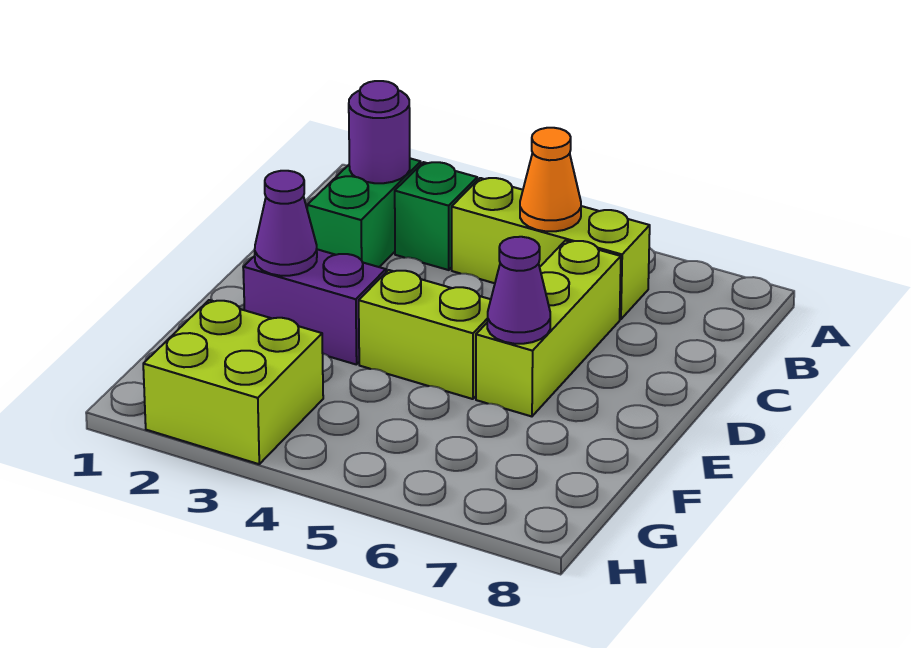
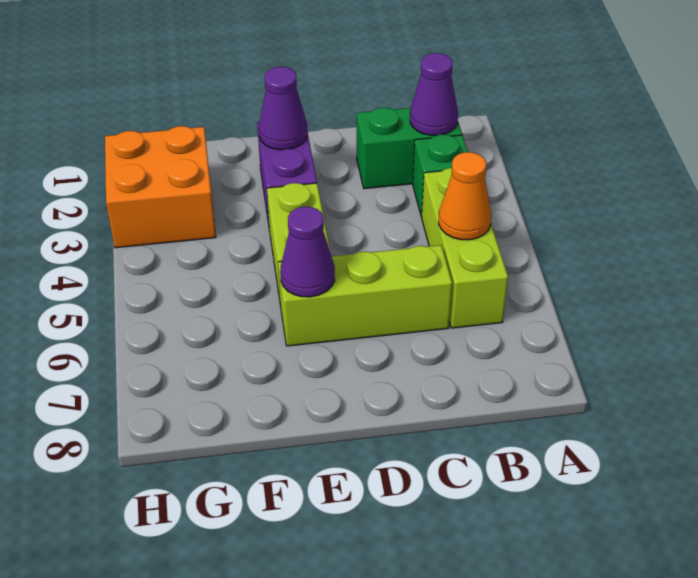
purple round brick B2 level 2 -> purple cone B2 level 2
lime brick G2:H3 level 1 -> orange brick G2:H3 level 1

